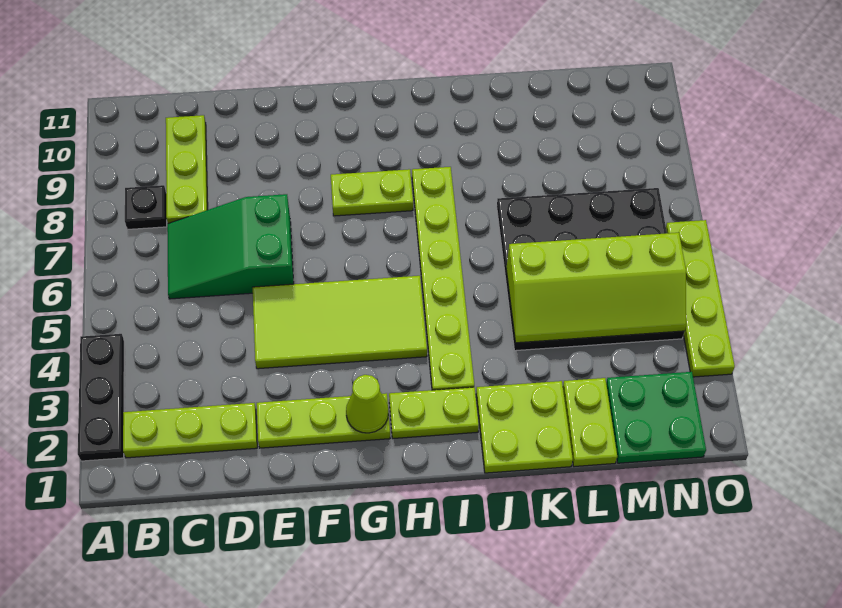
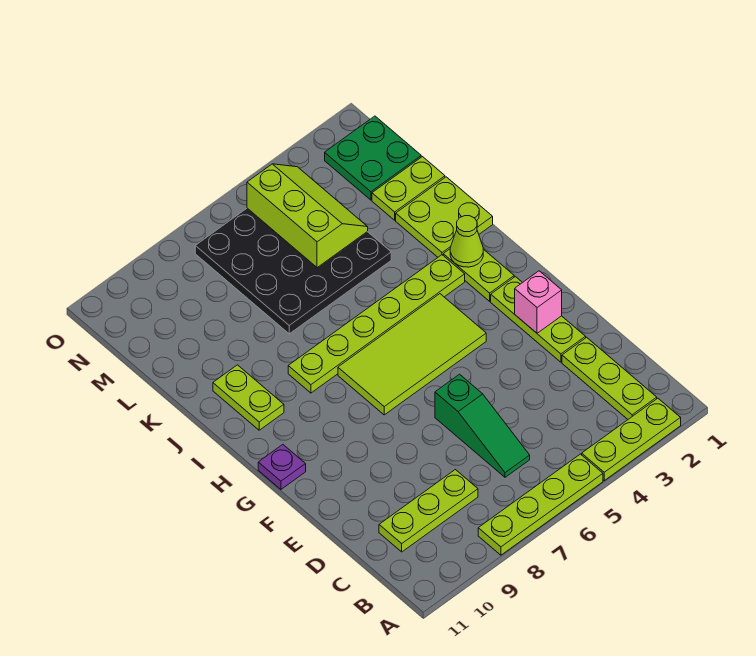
black plate A2:A4 level 1 -> lime plate A2:A4 level 1
black plate B8 level 1 -> none
green slope C6:E7 level 1 top E -> green slope C6:E6 level 1 top E
lime tile E4:H5 level 1 -> lime tile G4:H7 level 1
none -> pink brick F2 level 2
lime cone G2 level 2 -> lime cone I2 level 2
lime plate G8:H8 level 1 -> lime plate I10:J10 level 1
none -> purple plate G11 level 1
lime slope K4:N5 level 2 top 5 -> lime slope L4:N5 level 2 top 5
lime plate O3:O6 level 1 -> lime plate A5:A8 level 1

